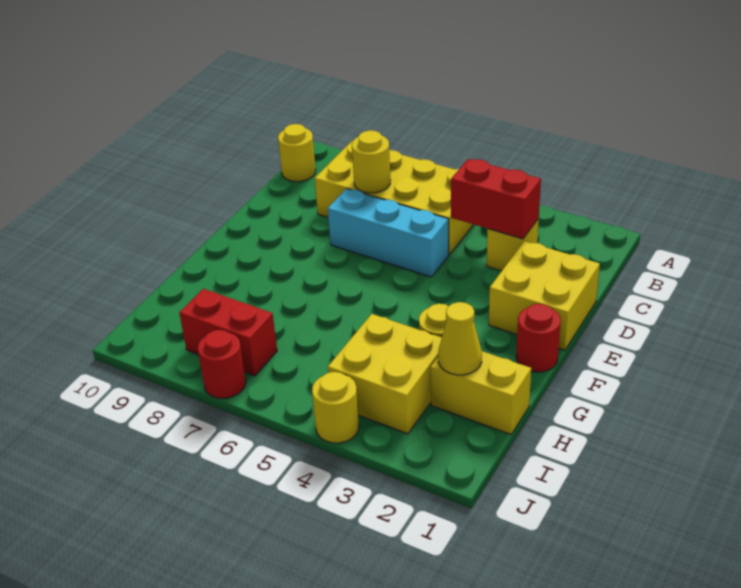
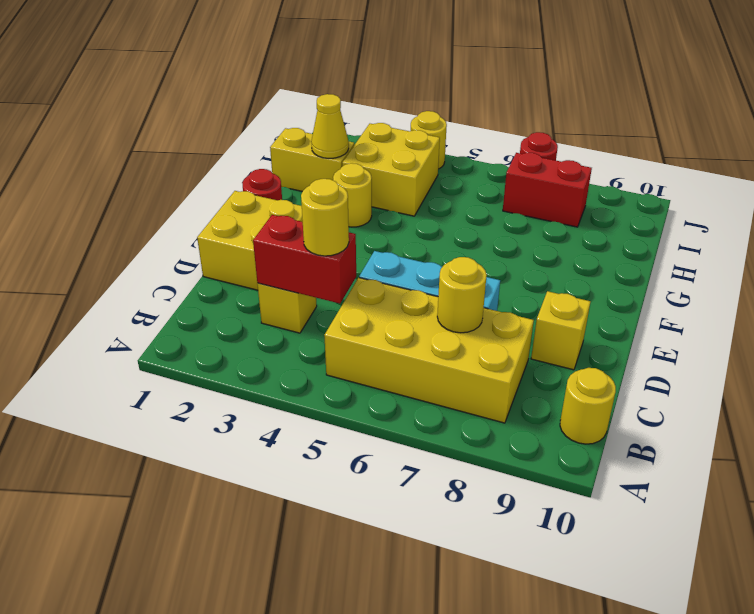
none -> yellow round brick C4 level 3
none -> yellow brick D9 level 1

